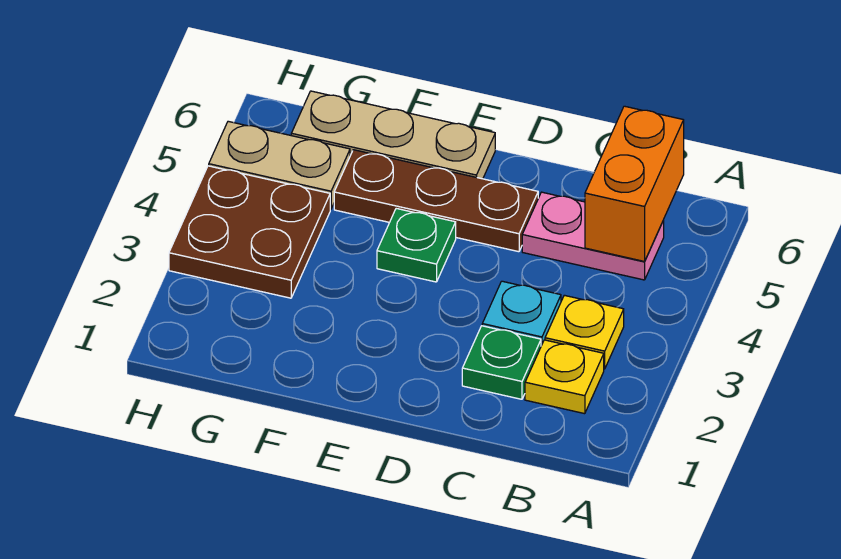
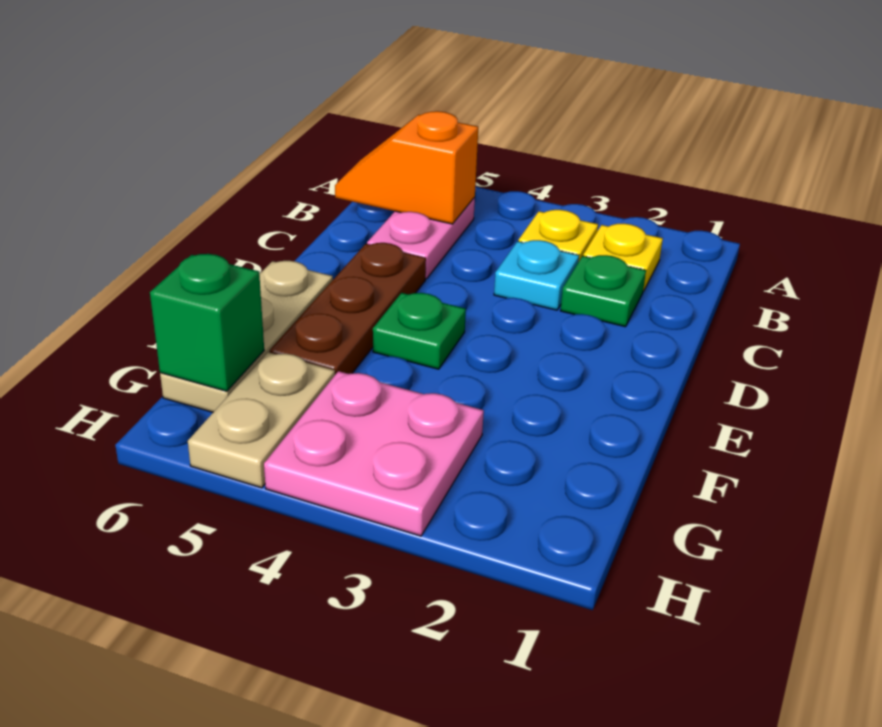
orange brick B5:B6 level 2 -> orange slope B5:B6 level 2 top 5
brown plate G3:H4 level 1 -> pink plate G3:H4 level 1
none -> green brick G6 level 2

